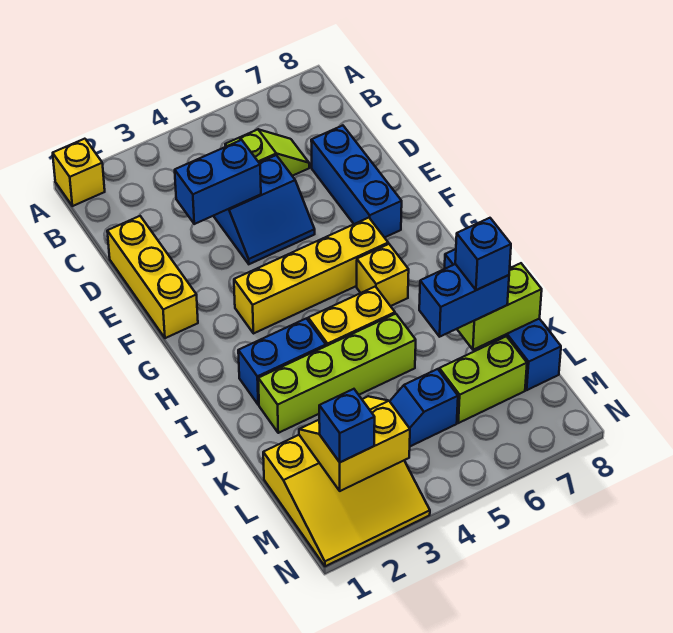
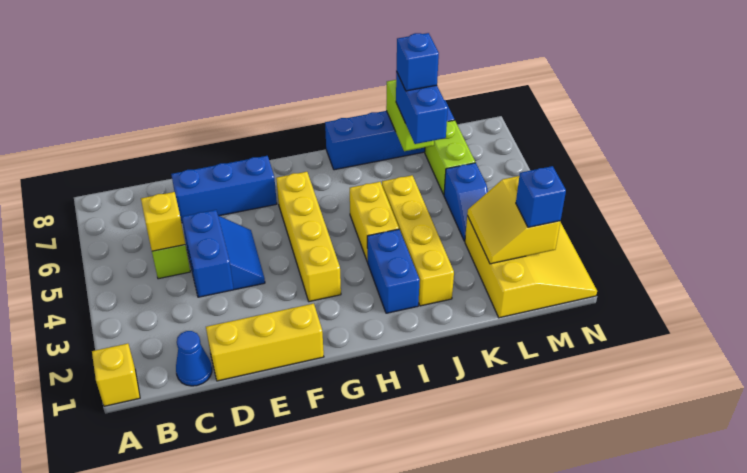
none -> blue cone C1 level 1
yellow brick H6 level 1 -> yellow brick C5 level 2
lime brick J2:J5 level 1 -> yellow brick J2:J5 level 1

